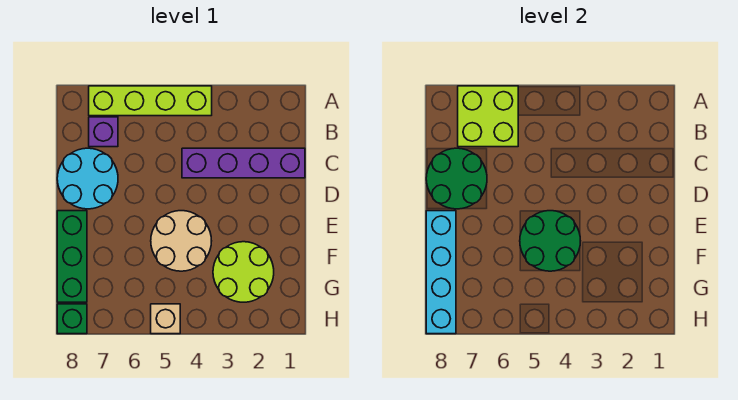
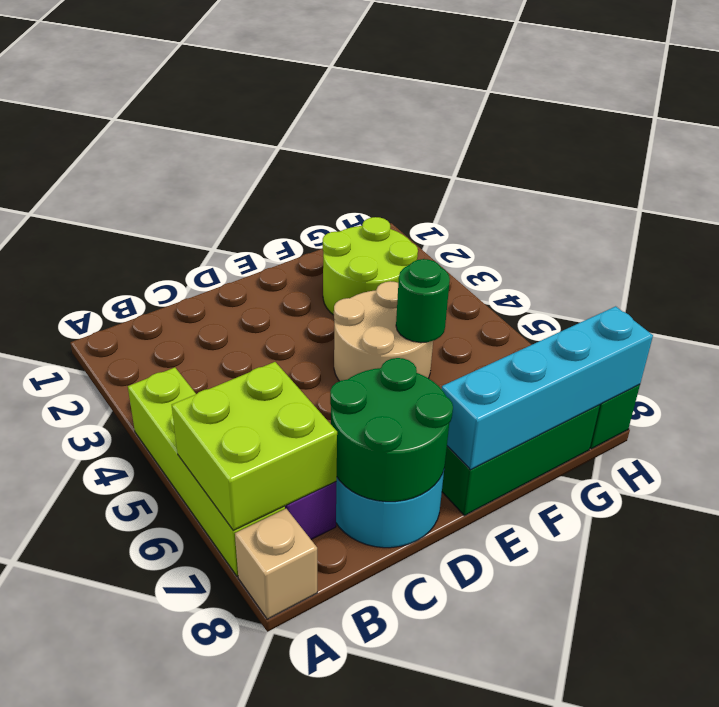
purple brick C1:C4 level 1 -> none
green round brick E4:F5 level 2 -> green round brick F5 level 2
tan brick H5 level 1 -> tan brick A8 level 1

